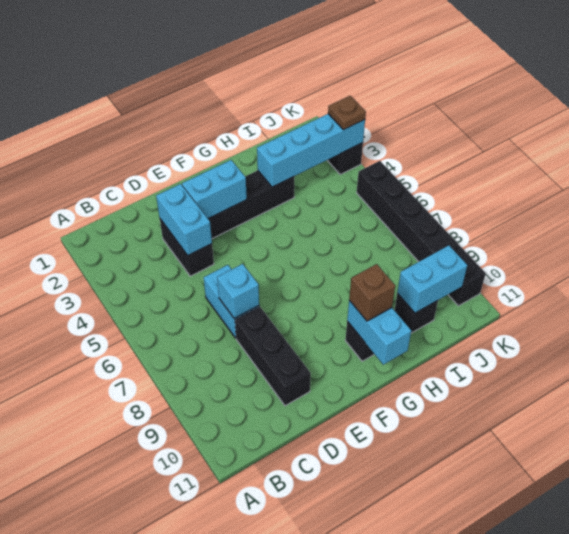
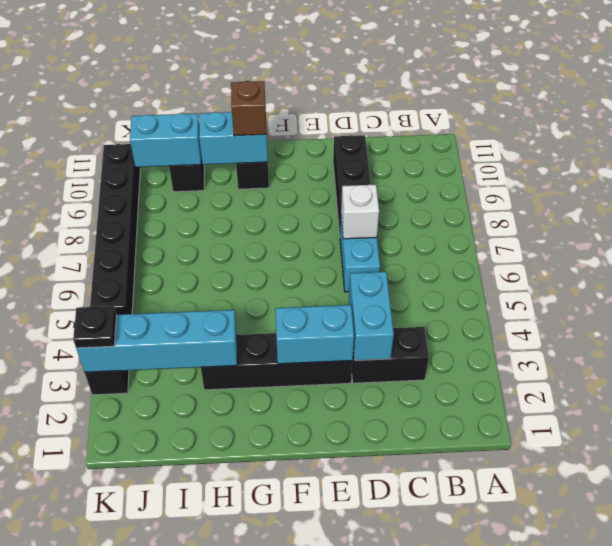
black brick D3:D4 level 1 -> black brick C3:D3 level 1
cyan brick D7 level 2 -> white brick D7 level 2
cyan brick G10:G11 level 2 -> cyan brick G10:H10 level 2
brown plate K3 level 3 -> black plate K3 level 3

